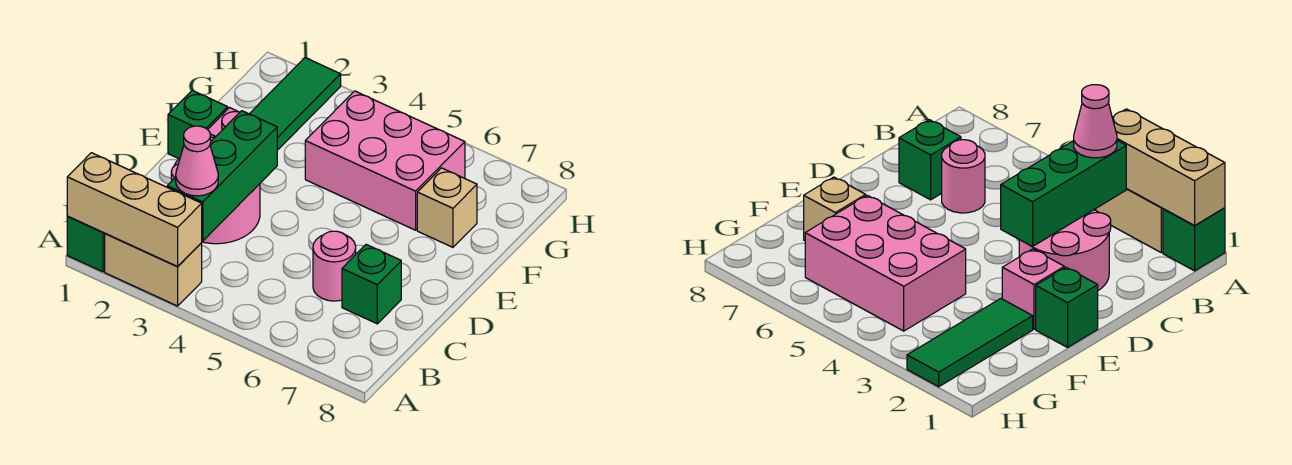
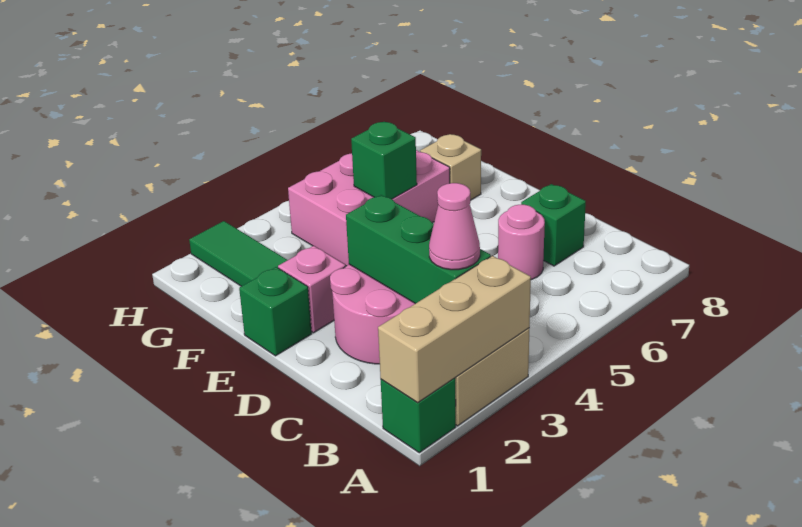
none -> green brick F5 level 2

